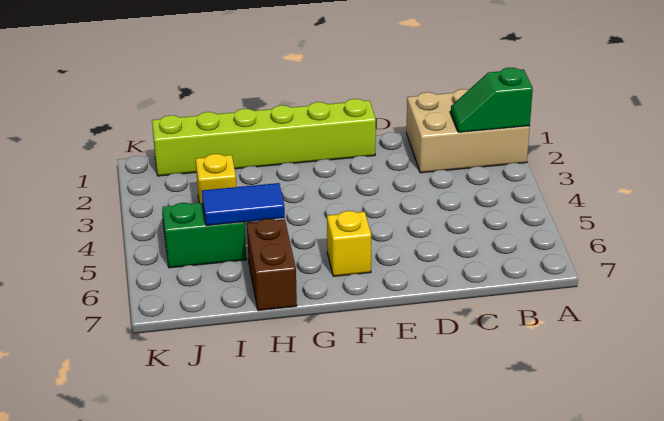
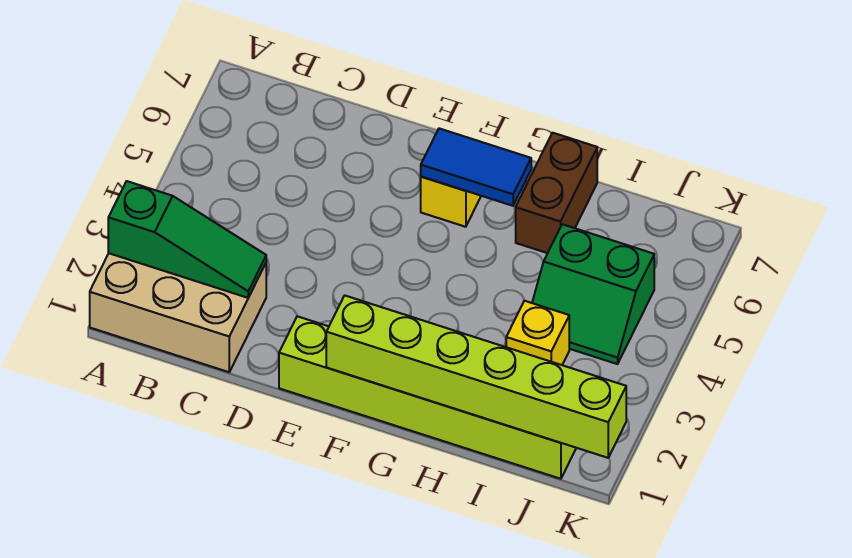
green slope A2:B2 level 2 top A -> green slope A2:C2 level 2 top A
none -> lime brick F1:K1 level 2
blue tile H5:I5 level 2 -> blue tile F6:G6 level 2

